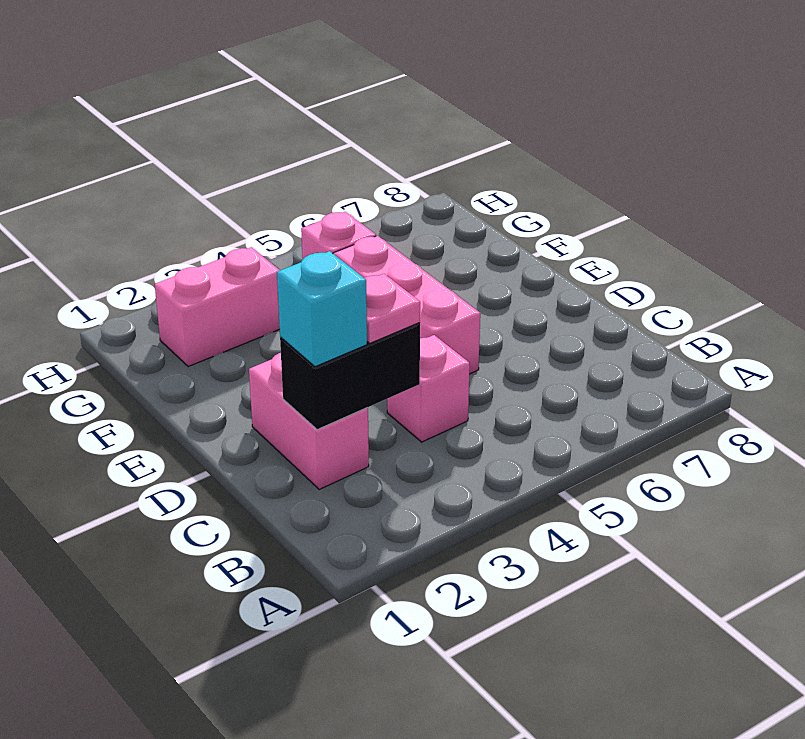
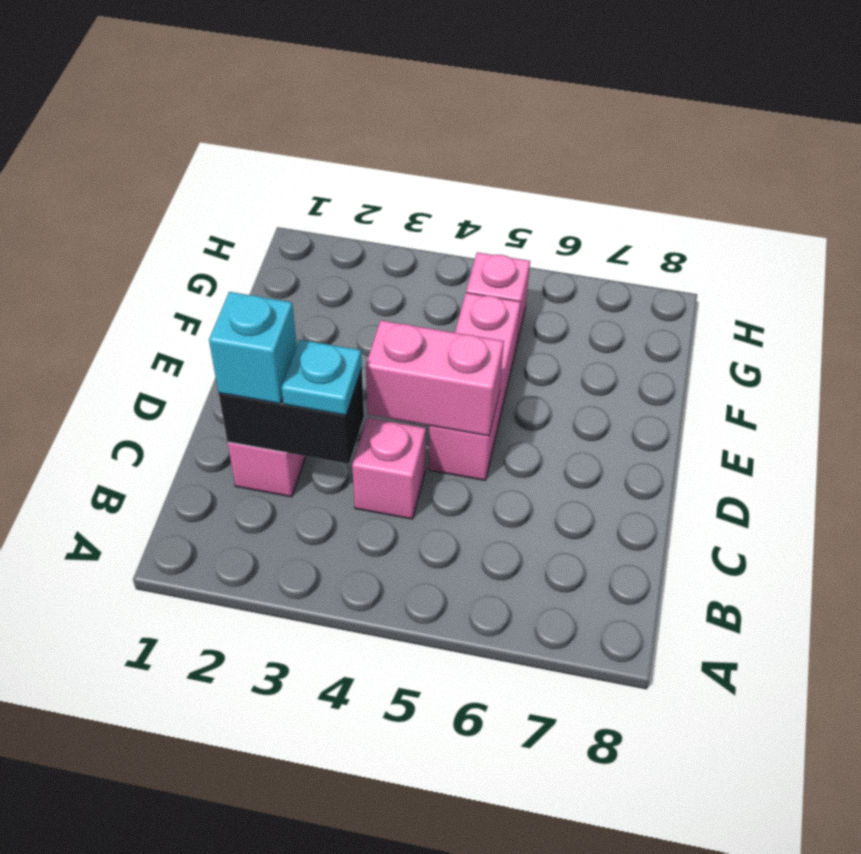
pink plate C3 level 3 -> cyan plate C3 level 3
pink brick G2:G3 level 1 -> pink brick D4:D5 level 2

